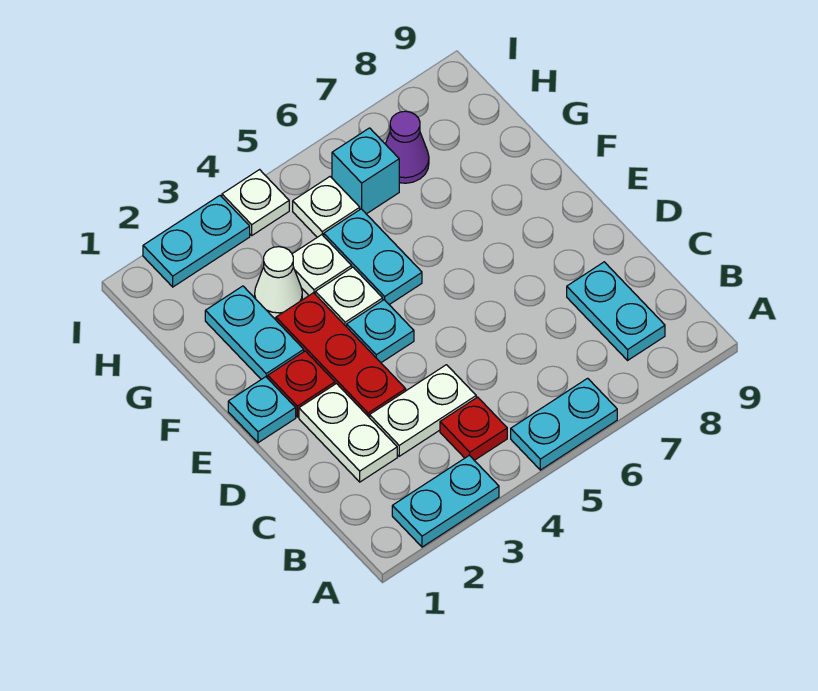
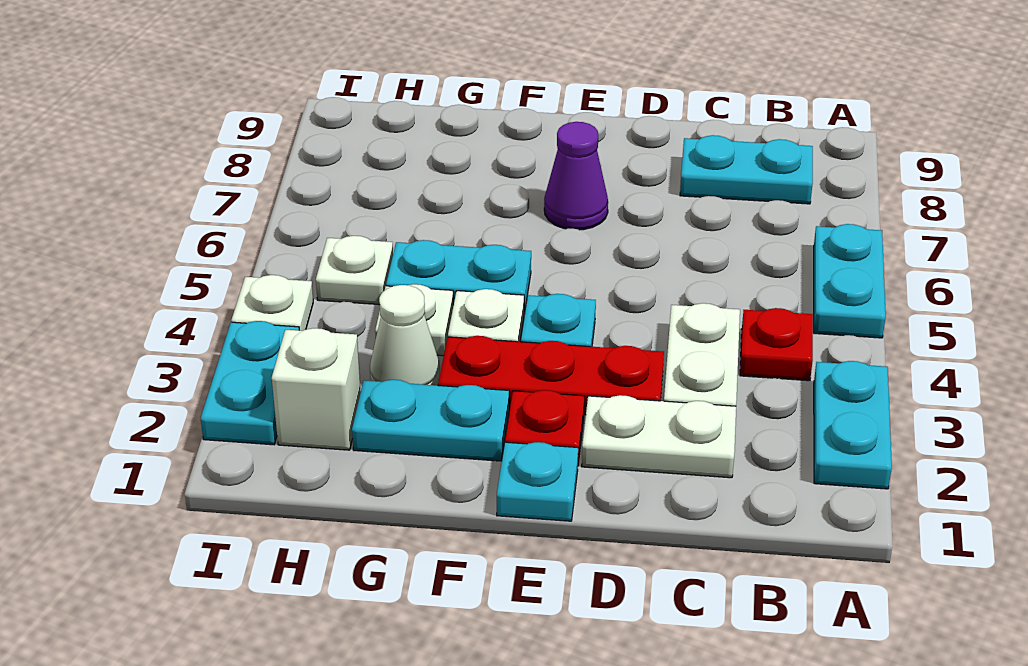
none -> white brick H2 level 1
cyan brick H6 level 1 -> none
purple cone H7 level 1 -> purple cone E7 level 1

